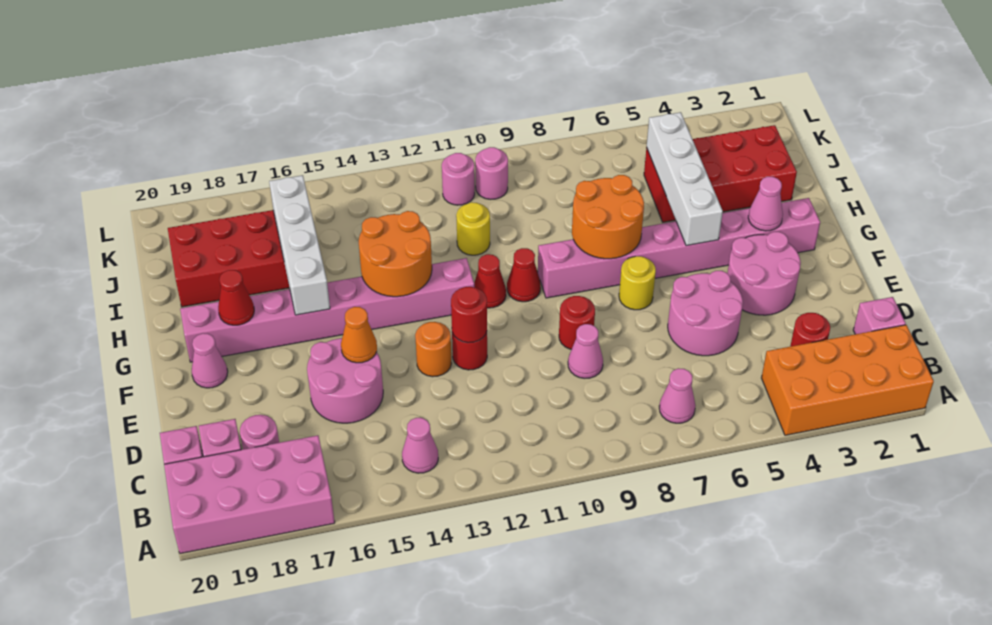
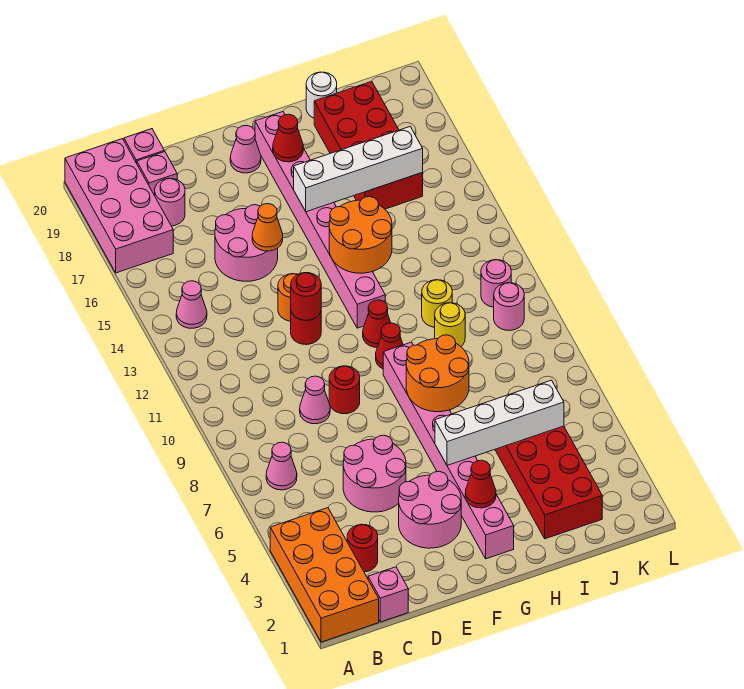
yellow round brick F7 level 1 -> yellow round brick I10 level 1
pink cone G3 level 2 -> red cone G3 level 2
none -> white round brick I20 level 1

